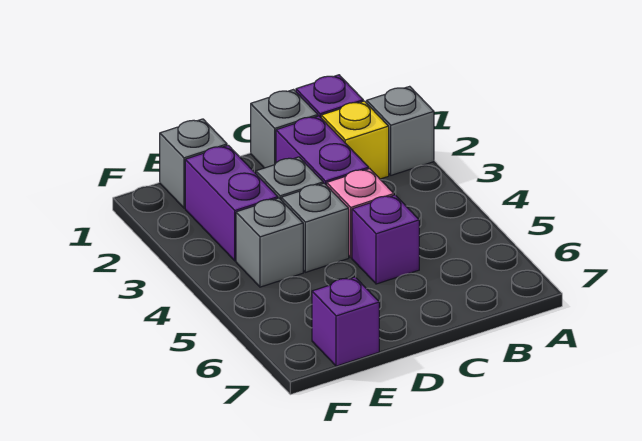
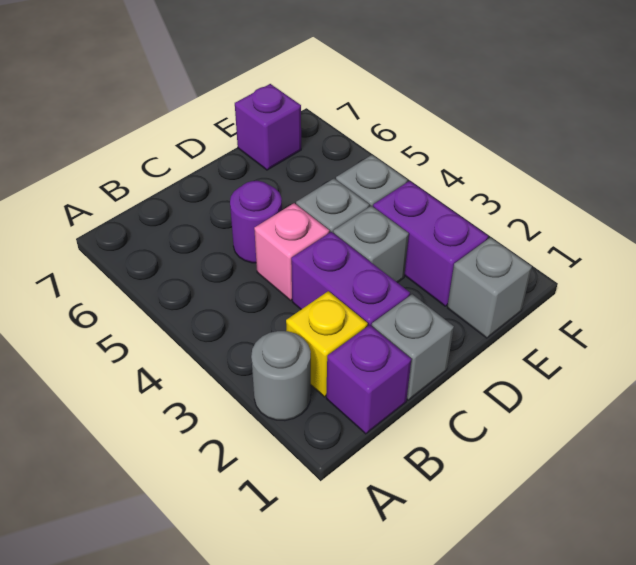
grey brick A2 level 1 -> grey round brick A2 level 1
purple brick C5 level 1 -> purple round brick C5 level 1

